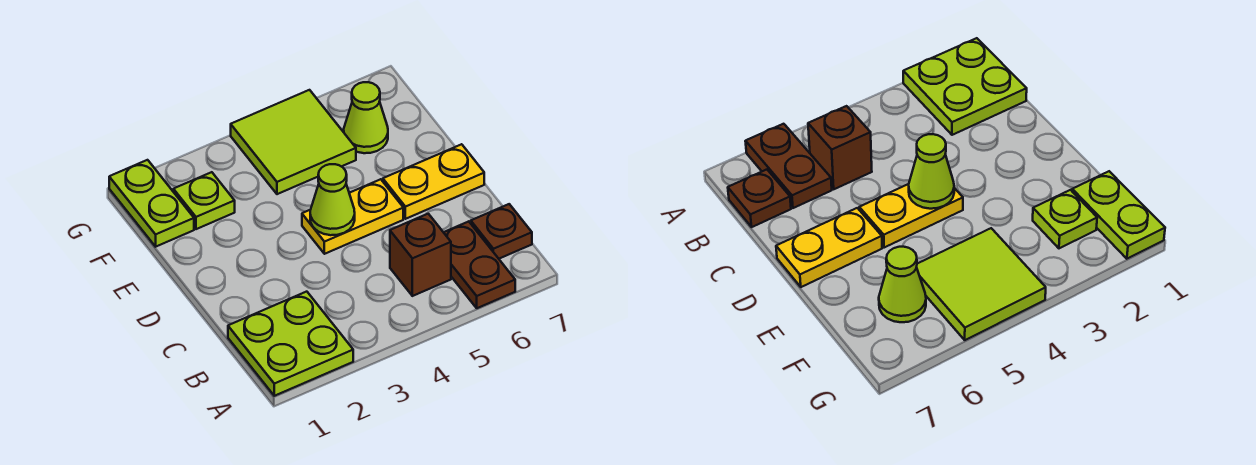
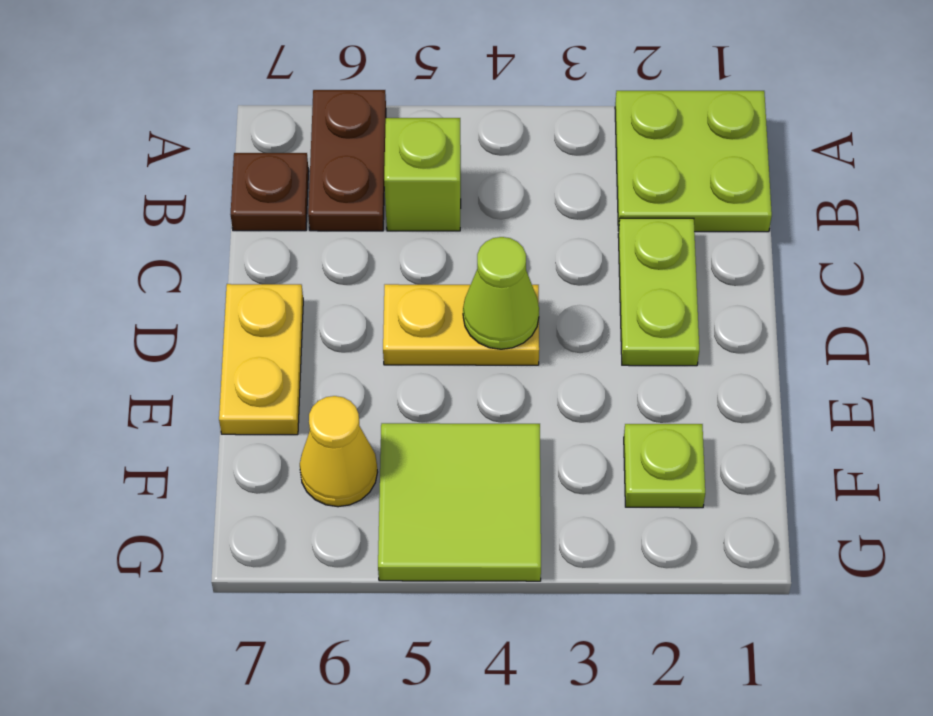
brown brick B5 level 1 -> lime brick B5 level 1
yellow plate D6:D7 level 1 -> yellow plate D7:E7 level 1
lime plate F1:G1 level 1 -> lime plate C2:D2 level 1
lime cone F6 level 1 -> yellow cone F6 level 1

